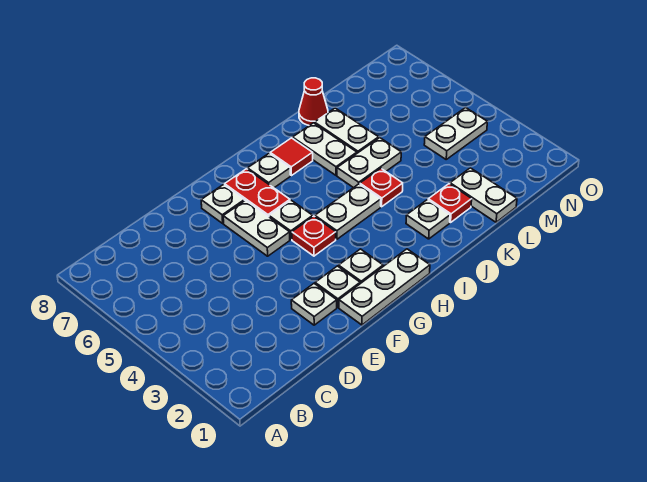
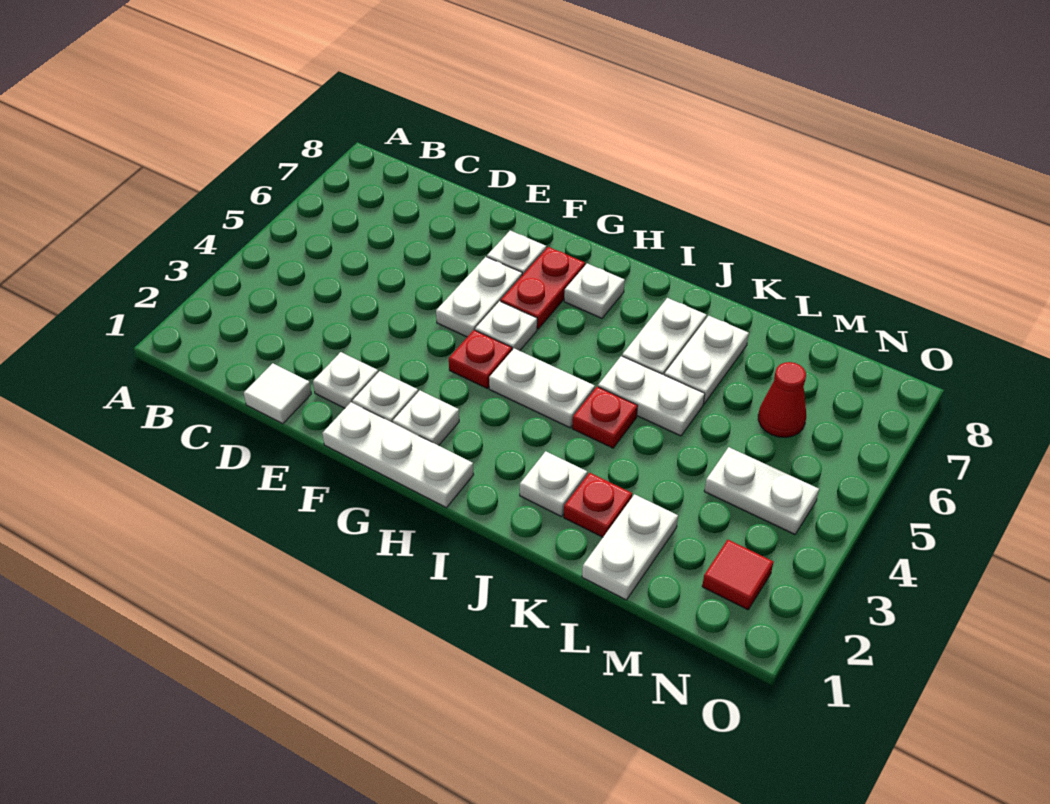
none -> white tile D1 level 1
red tile I7 level 1 -> red tile N2 level 1
red cone K8 level 1 -> red cone M6 level 1

